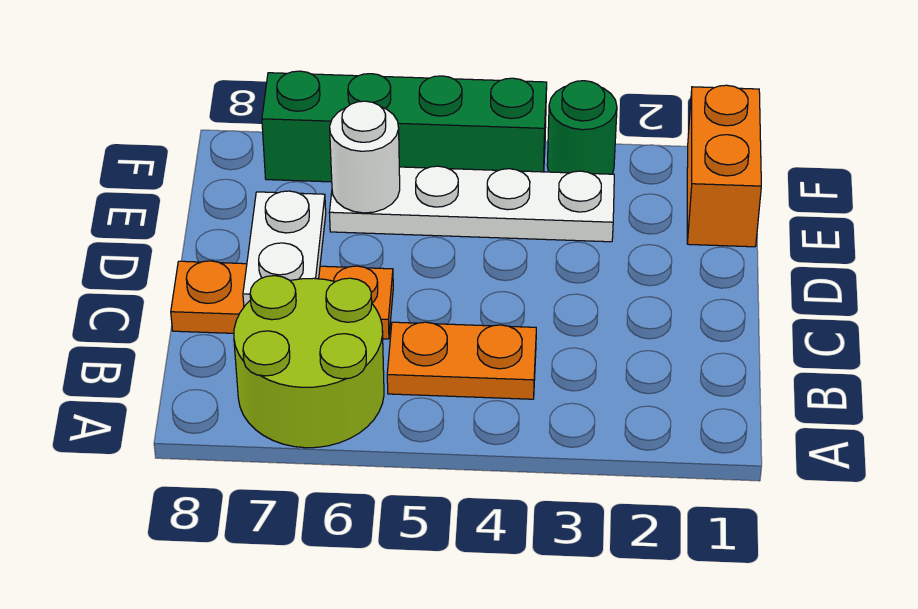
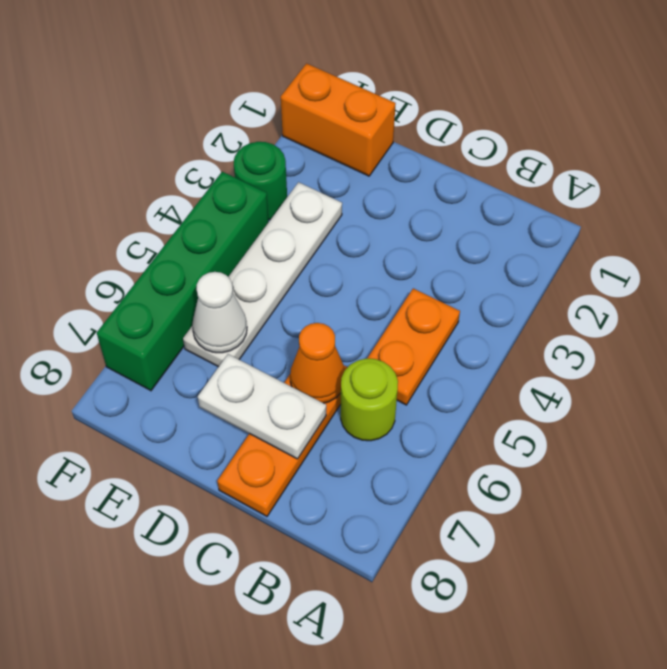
lime round brick A6:B7 level 1 -> lime round brick B6 level 1
none -> orange cone C6 level 2
white round brick E6 level 2 -> white cone E6 level 2

